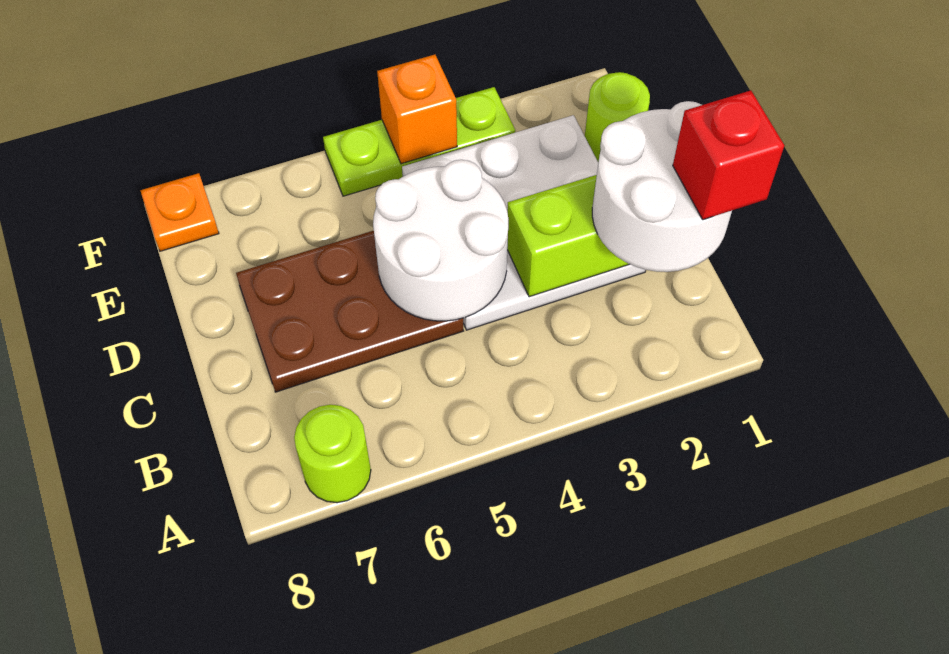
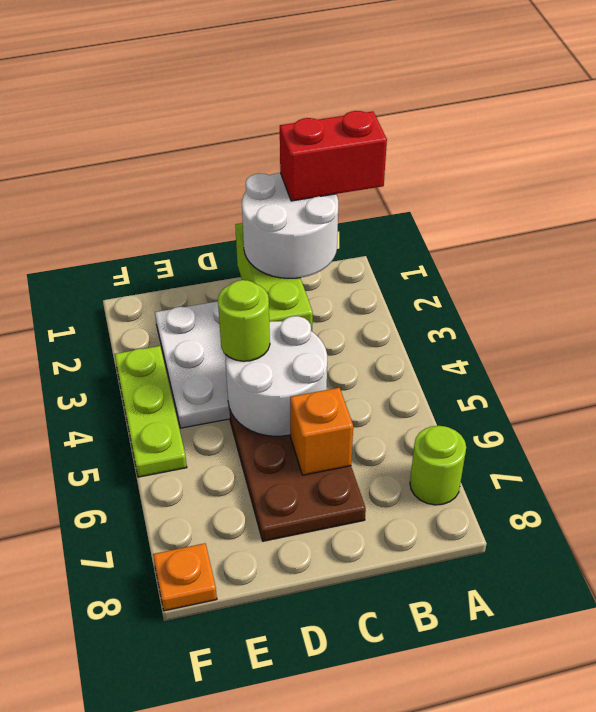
red brick B1 level 4 -> red brick A1:B1 level 4
lime round brick E1 level 1 -> lime round brick D4 level 3
orange brick F4 level 2 -> orange brick C6 level 2

